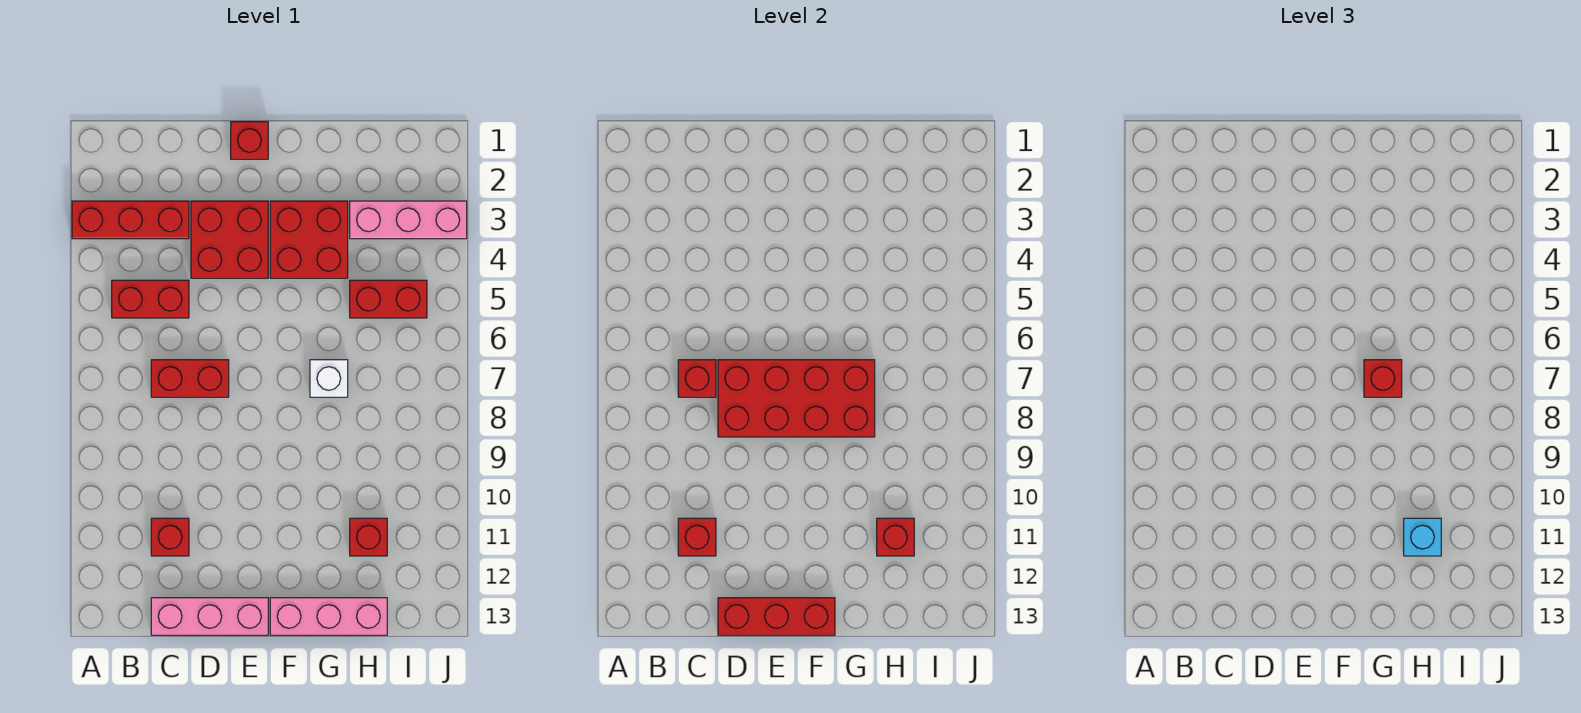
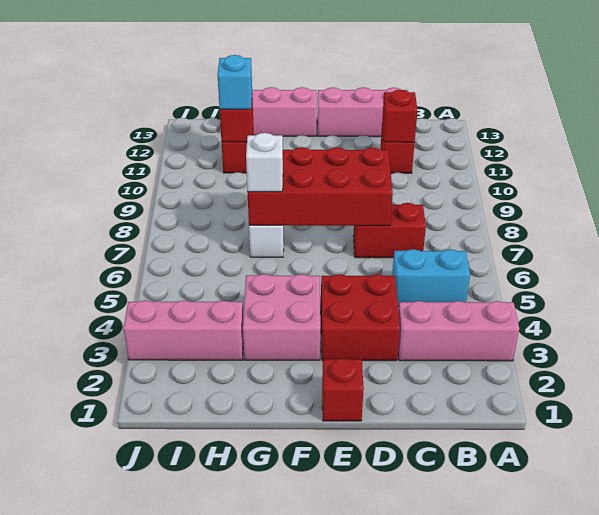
red brick A3:C3 level 1 -> pink brick A3:C3 level 1
red brick B5:C5 level 1 -> cyan brick B5:C5 level 1
red brick C7 level 2 -> none
red brick D13:F13 level 2 -> none
red brick F3:G4 level 1 -> pink brick F3:G4 level 1
red brick G7 level 3 -> white brick G7 level 3
red brick H5:I5 level 1 -> none

